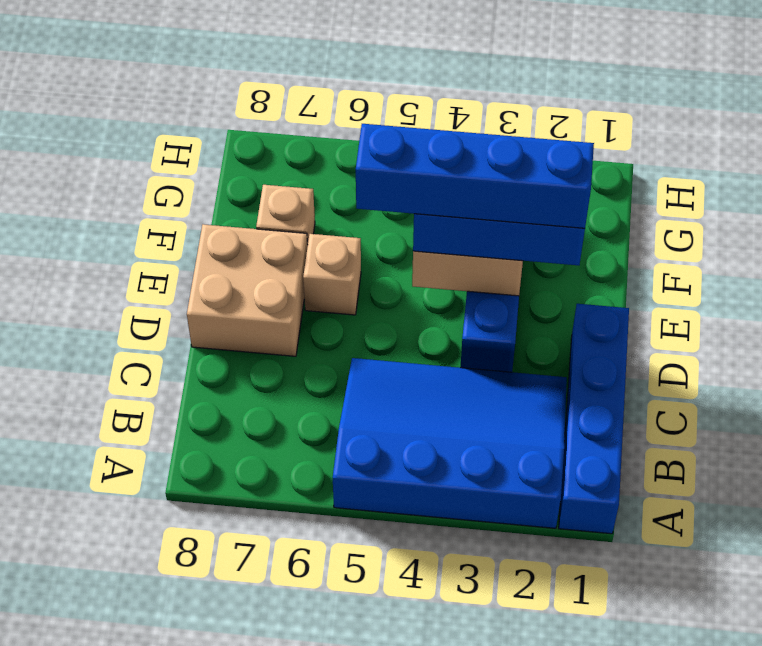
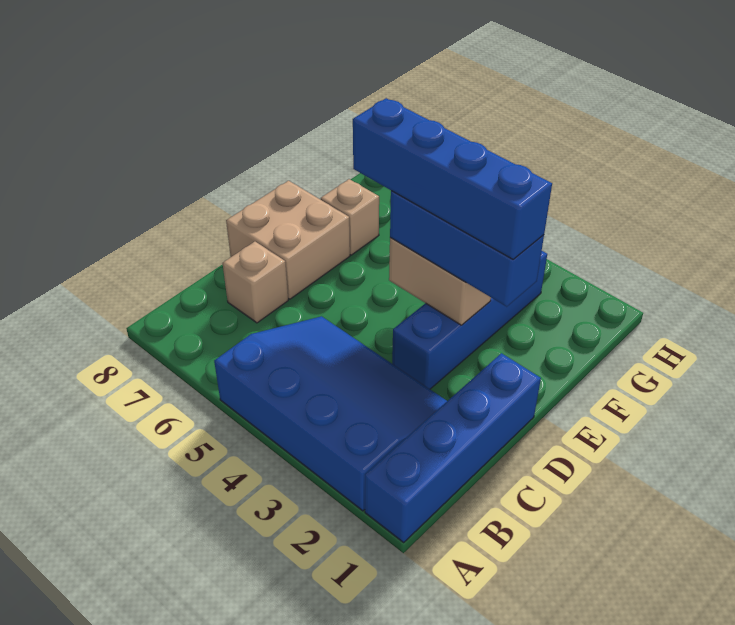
tan brick E6 level 1 -> tan brick C7 level 1

